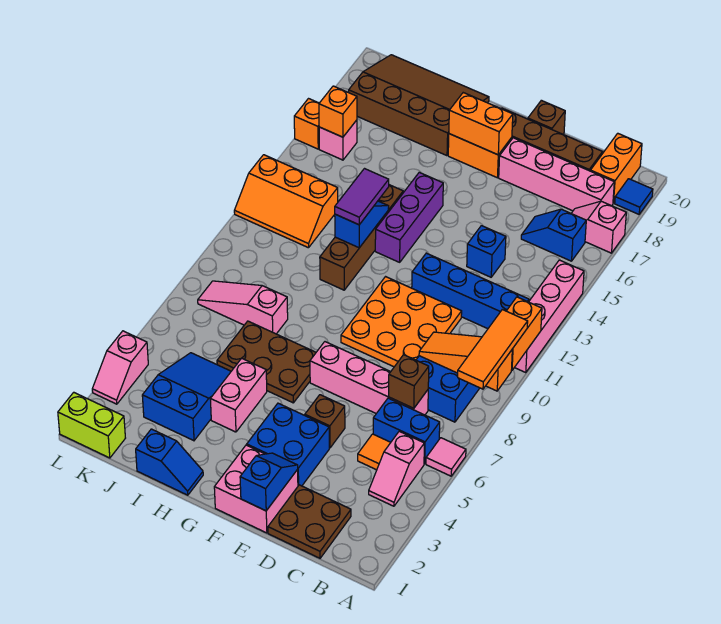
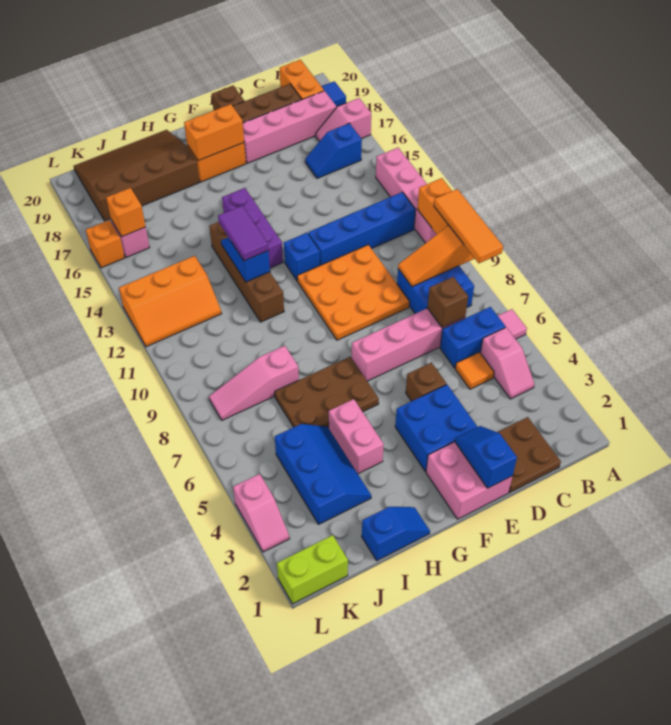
blue brick D14 level 1 -> blue brick F12 level 1
blue slope I3:J5 level 1 top 3 -> blue slope I3:J5 level 1 top J

